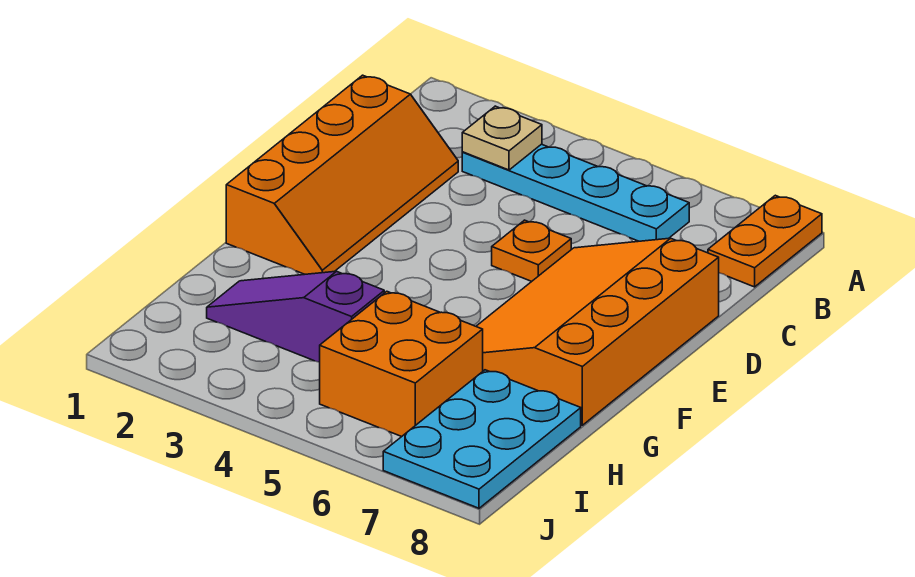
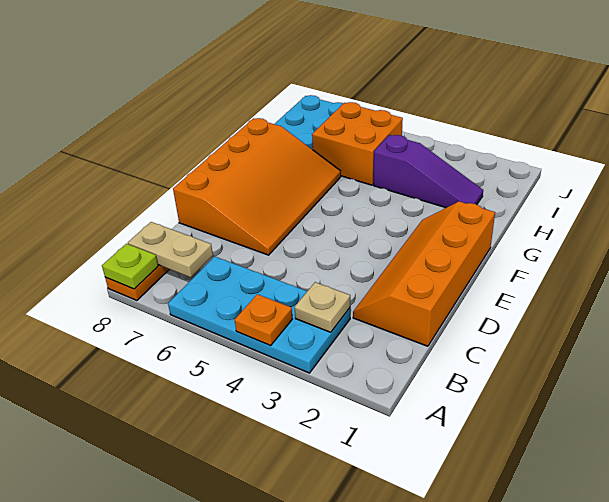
none -> lime plate A8 level 2
cyan plate B3:B6 level 1 -> cyan plate A3:B6 level 1
none -> tan plate B7:B8 level 2
orange plate D5 level 1 -> orange plate A4 level 2

